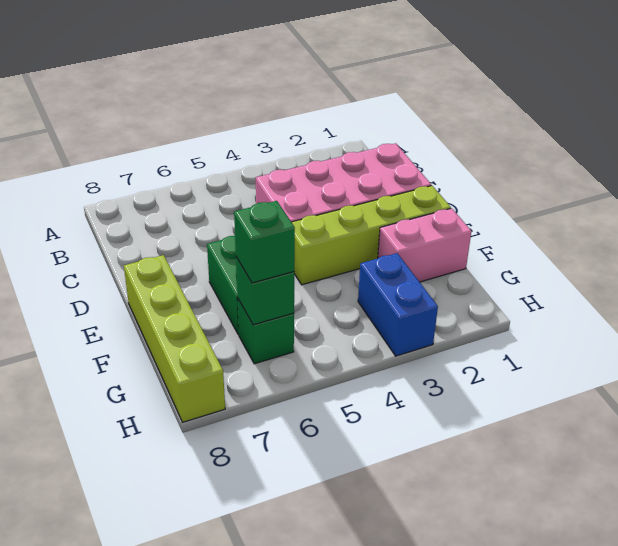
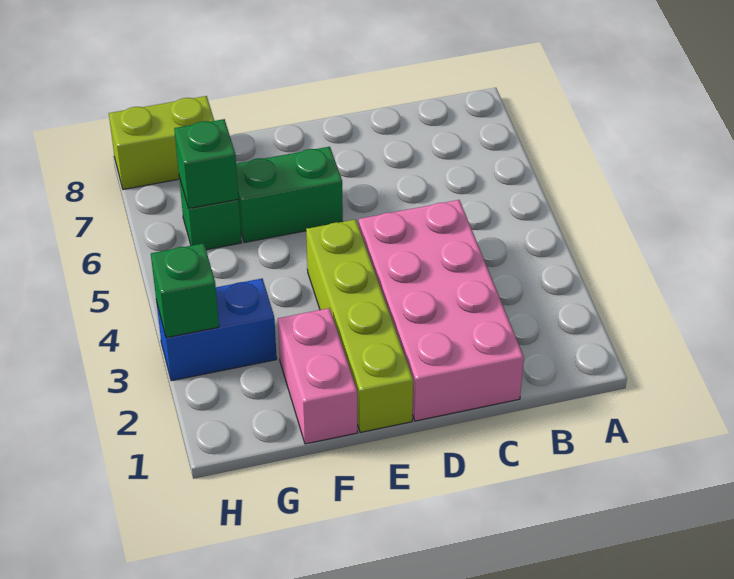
lime brick E8:H8 level 1 -> lime brick G8:H8 level 1
green brick G6 level 3 -> green brick H3 level 2

